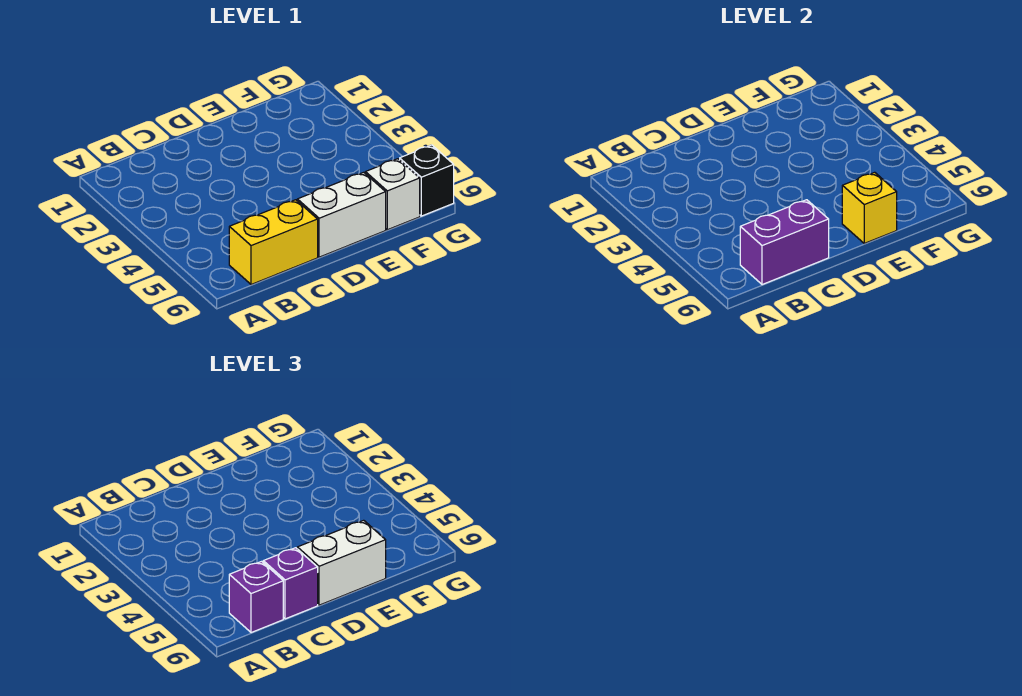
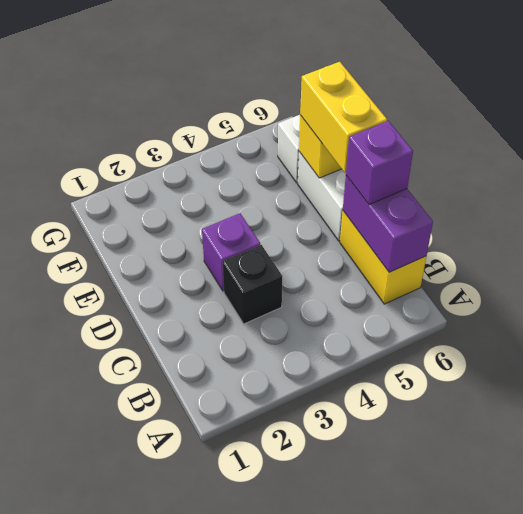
purple brick B6 level 3 -> purple brick D3 level 1
white brick D6:E6 level 3 -> yellow brick D6:E6 level 3
black brick G6 level 1 -> black brick C3 level 1

